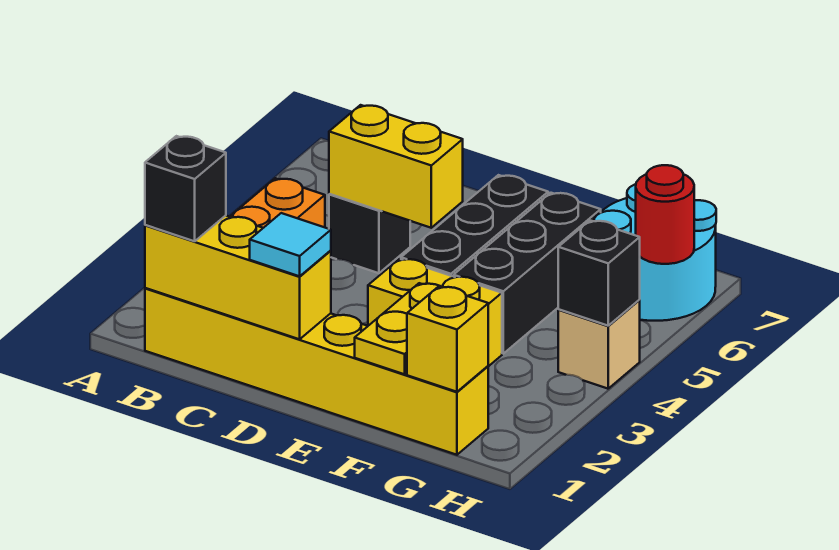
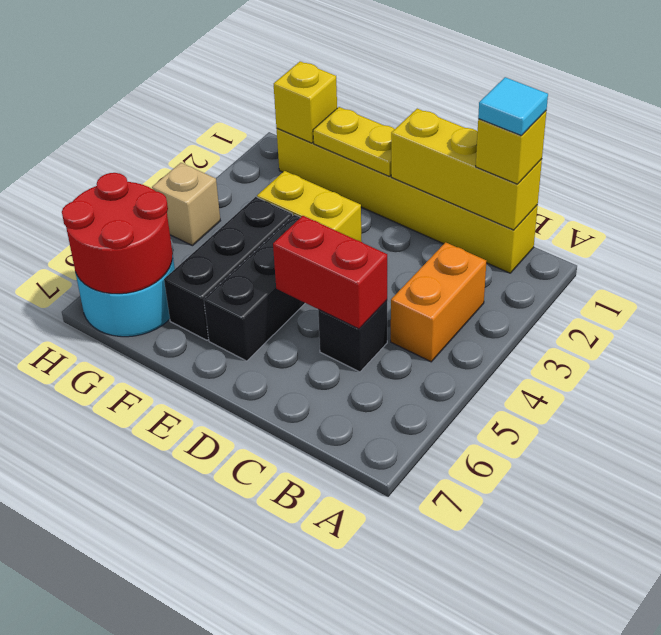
black brick B1 level 3 -> yellow brick B1 level 3
yellow brick C5:D5 level 2 -> red brick C5:D5 level 2
cyan tile D1 level 3 -> cyan tile B1 level 4
yellow plate F1:F2 level 2 -> yellow plate E1:F1 level 2
black brick H4 level 2 -> none
red round brick H6 level 2 -> red round brick G6:H7 level 2

